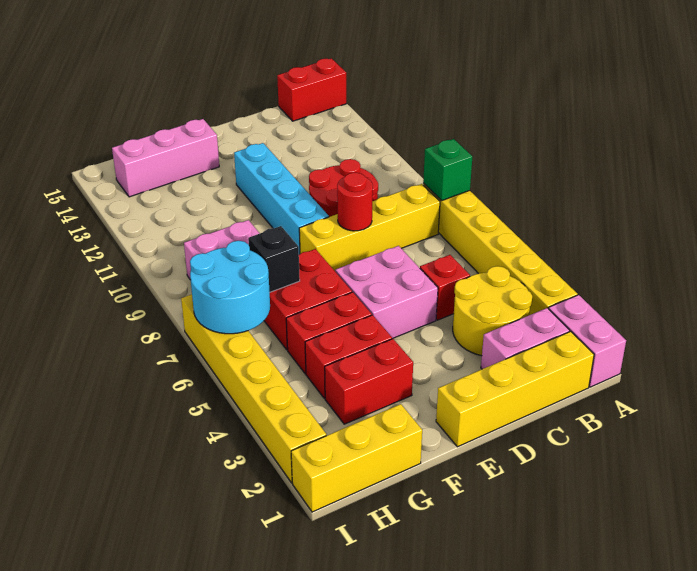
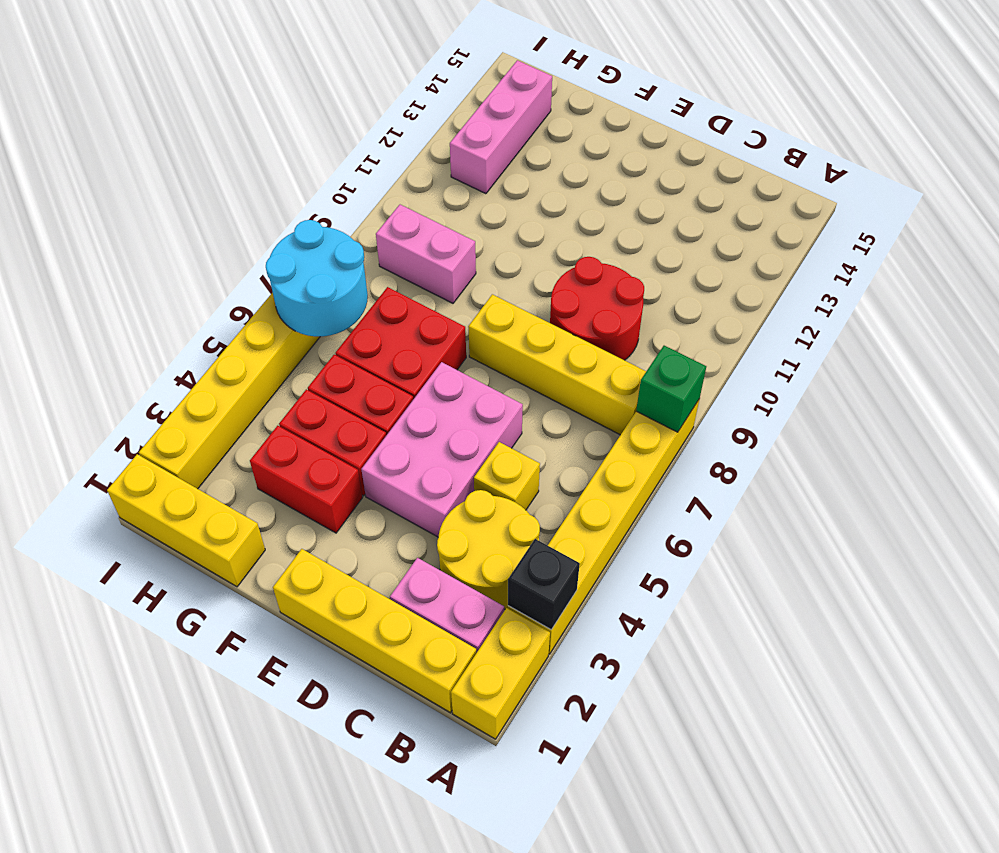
pink brick A1:A2 level 1 -> yellow brick A1:A2 level 1
red brick A15:B15 level 1 -> none
red brick C5 level 1 -> yellow brick C5 level 1
pink brick D5:E6 level 1 -> pink brick D4:E6 level 1
red round brick D8 level 2 -> none
cyan brick E9:E12 level 1 -> none
pink brick F14:H14 level 1 -> pink brick H12:H14 level 1
black brick G7 level 2 -> black brick A3 level 2

